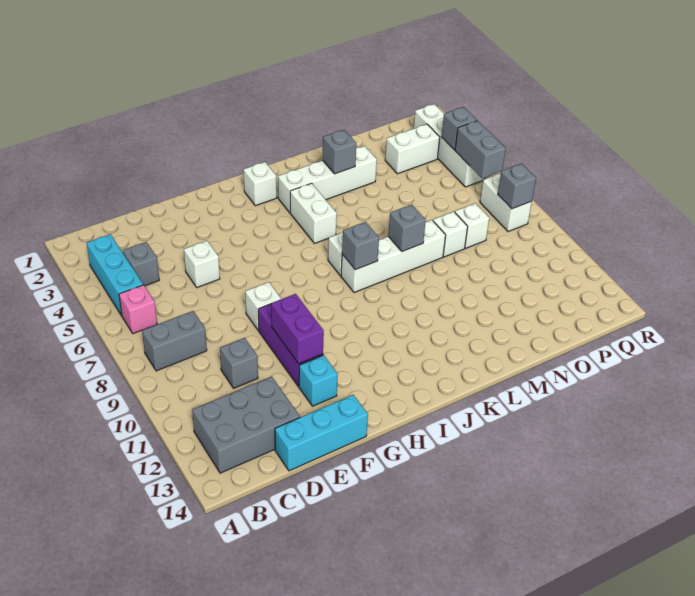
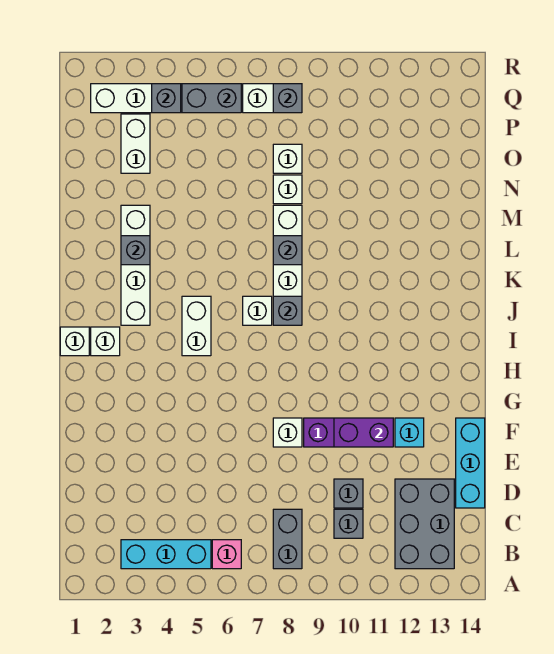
grey brick C4 level 1 -> grey brick C10 level 1
white brick E5 level 1 -> white brick I1 level 1
white brick J4:J5 level 1 -> white brick I5:J5 level 1

